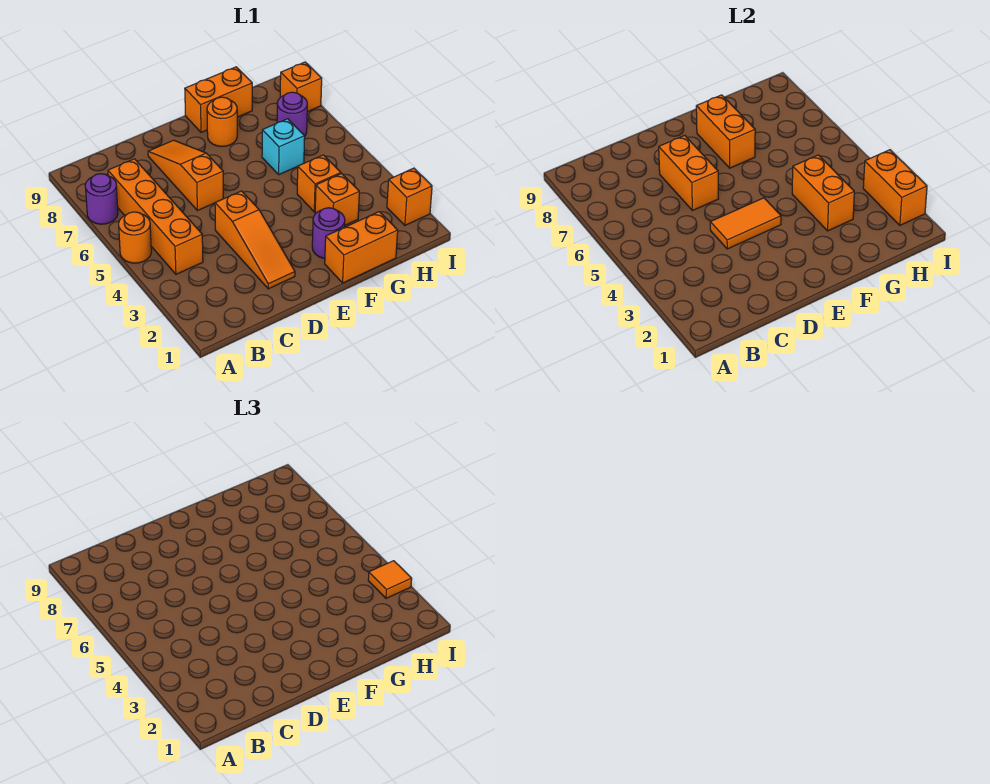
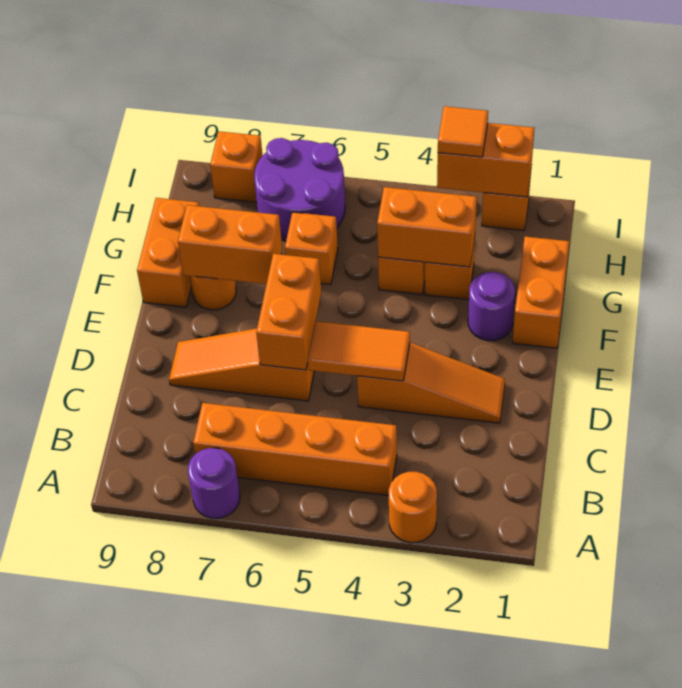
orange round brick A5 level 1 -> orange round brick A3 level 1
orange tile D4:E4 level 2 -> orange tile D4:D5 level 2
orange brick D6:D7 level 2 -> orange brick D6:E6 level 2
cyan brick G6 level 1 -> orange brick G6 level 1
purple round brick H7 level 1 -> purple round brick H6:I7 level 1

